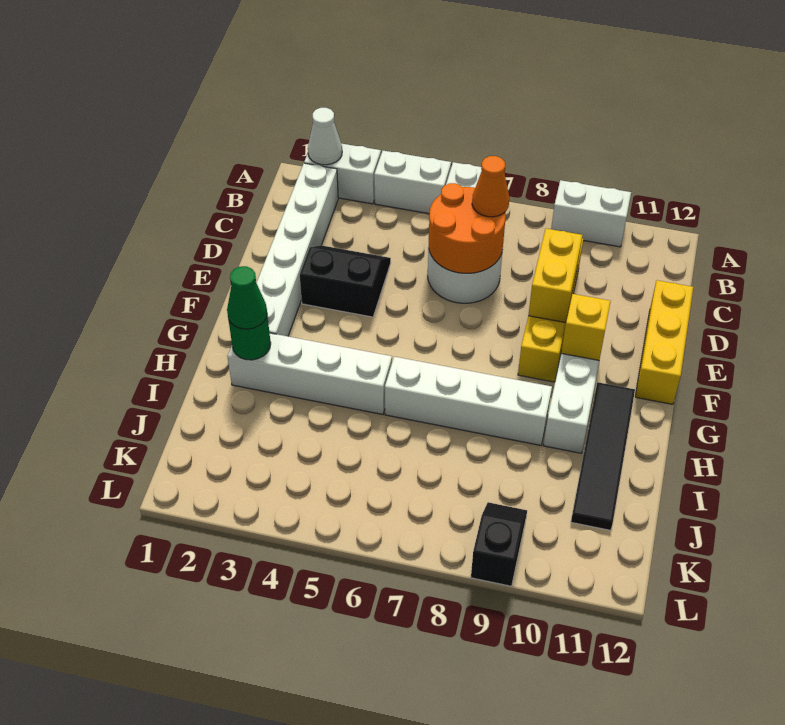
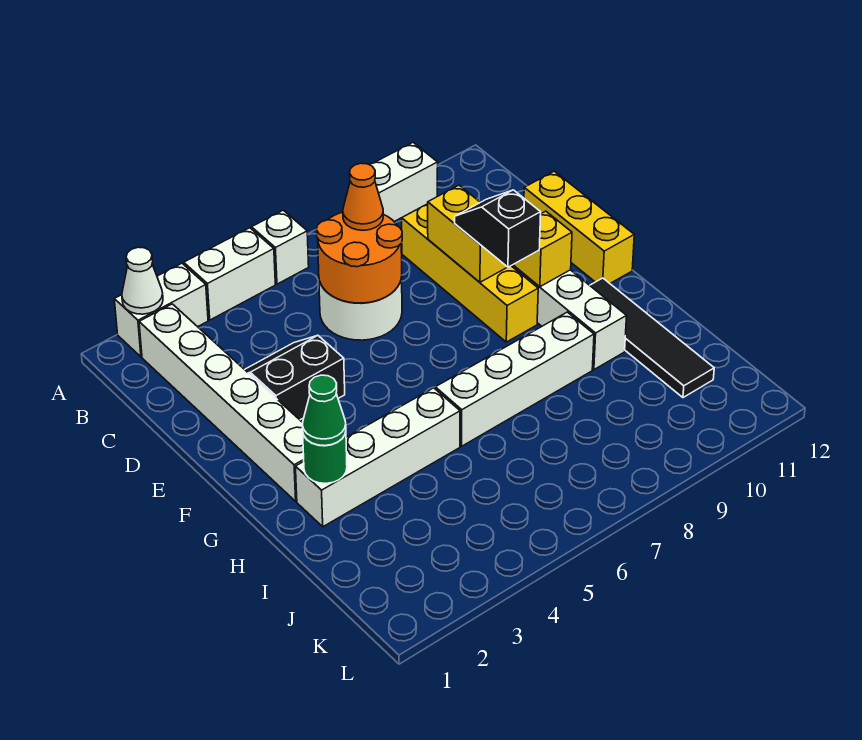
black slope K9:L9 level 1 top L -> black slope E9:F9 level 3 top F

